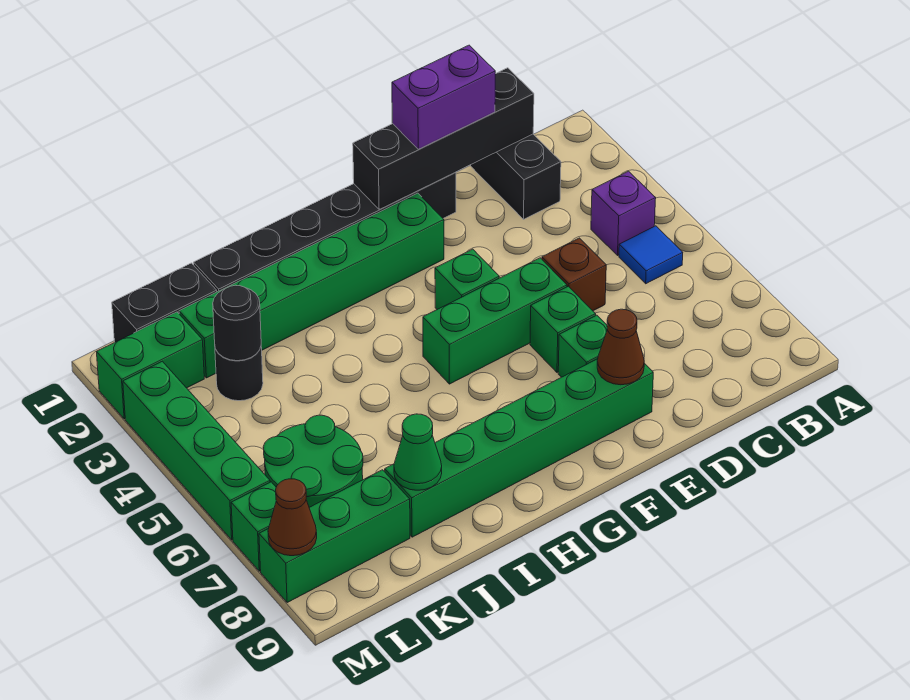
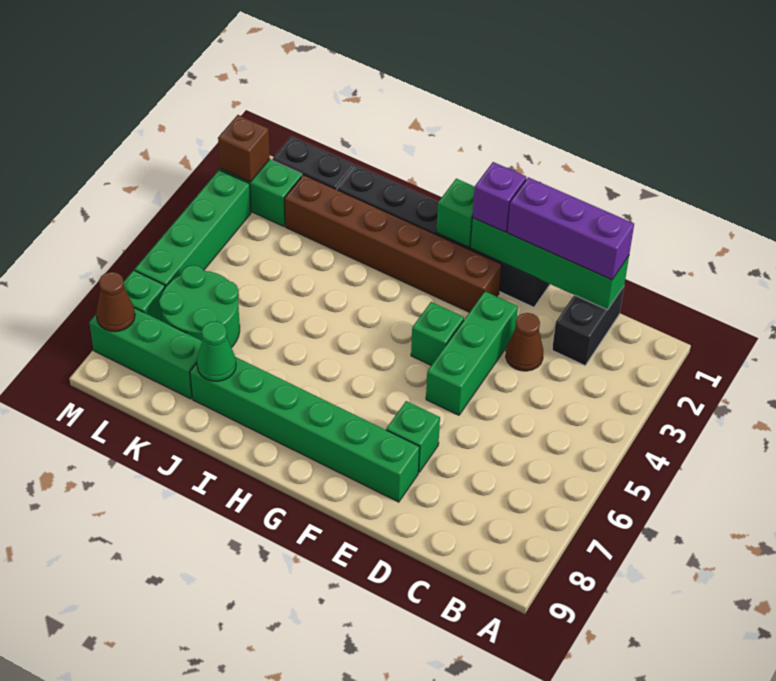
purple brick B4 level 1 -> purple brick F1 level 3
blue tile B5 level 1 -> none
black brick C1:F1 level 2 -> green brick C1:F1 level 2
purple brick D1:E1 level 3 -> purple brick C1:E1 level 3
brown brick D5 level 1 -> brown brick M2 level 2
green brick E5:G5 level 1 -> green brick E3:E5 level 1
green brick E6 level 1 -> green brick G1 level 2
brown cone E8 level 2 -> brown cone D3 level 1
green brick F2:K2 level 1 -> brown brick F2:K2 level 1
black round brick K3 level 1 -> none
black round brick K3 level 2 -> none

